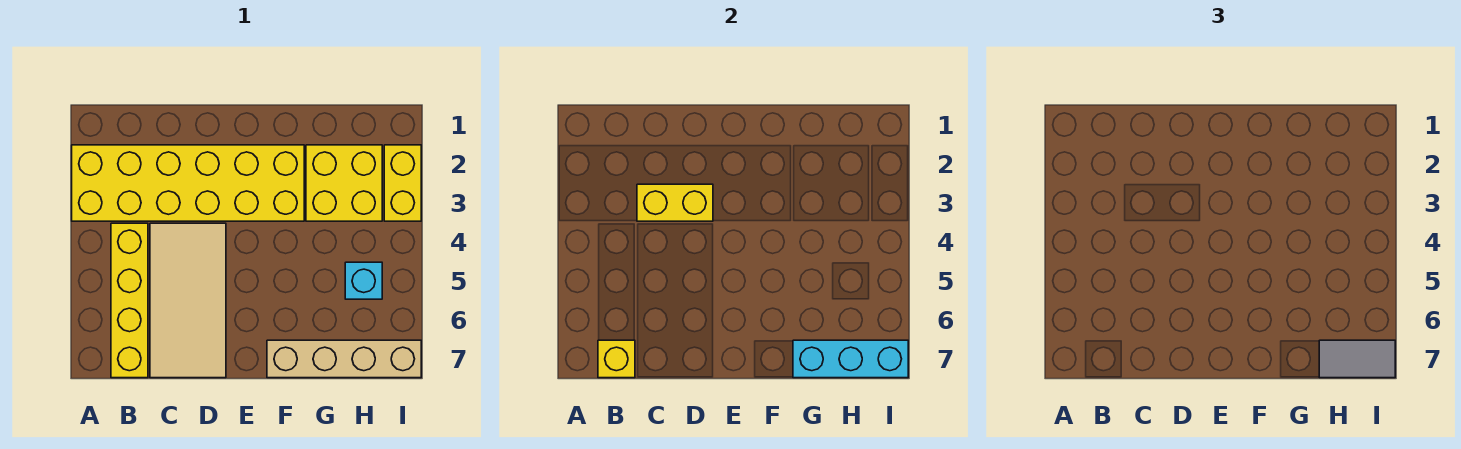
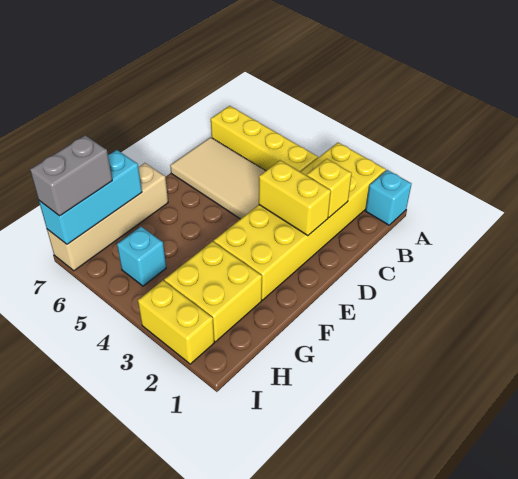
none -> cyan brick A1 level 1
yellow brick B7 level 2 -> yellow brick C2 level 2
yellow brick C3:D3 level 2 -> yellow brick D2:D3 level 2
grey tile H7:I7 level 3 -> grey brick H7:I7 level 3

